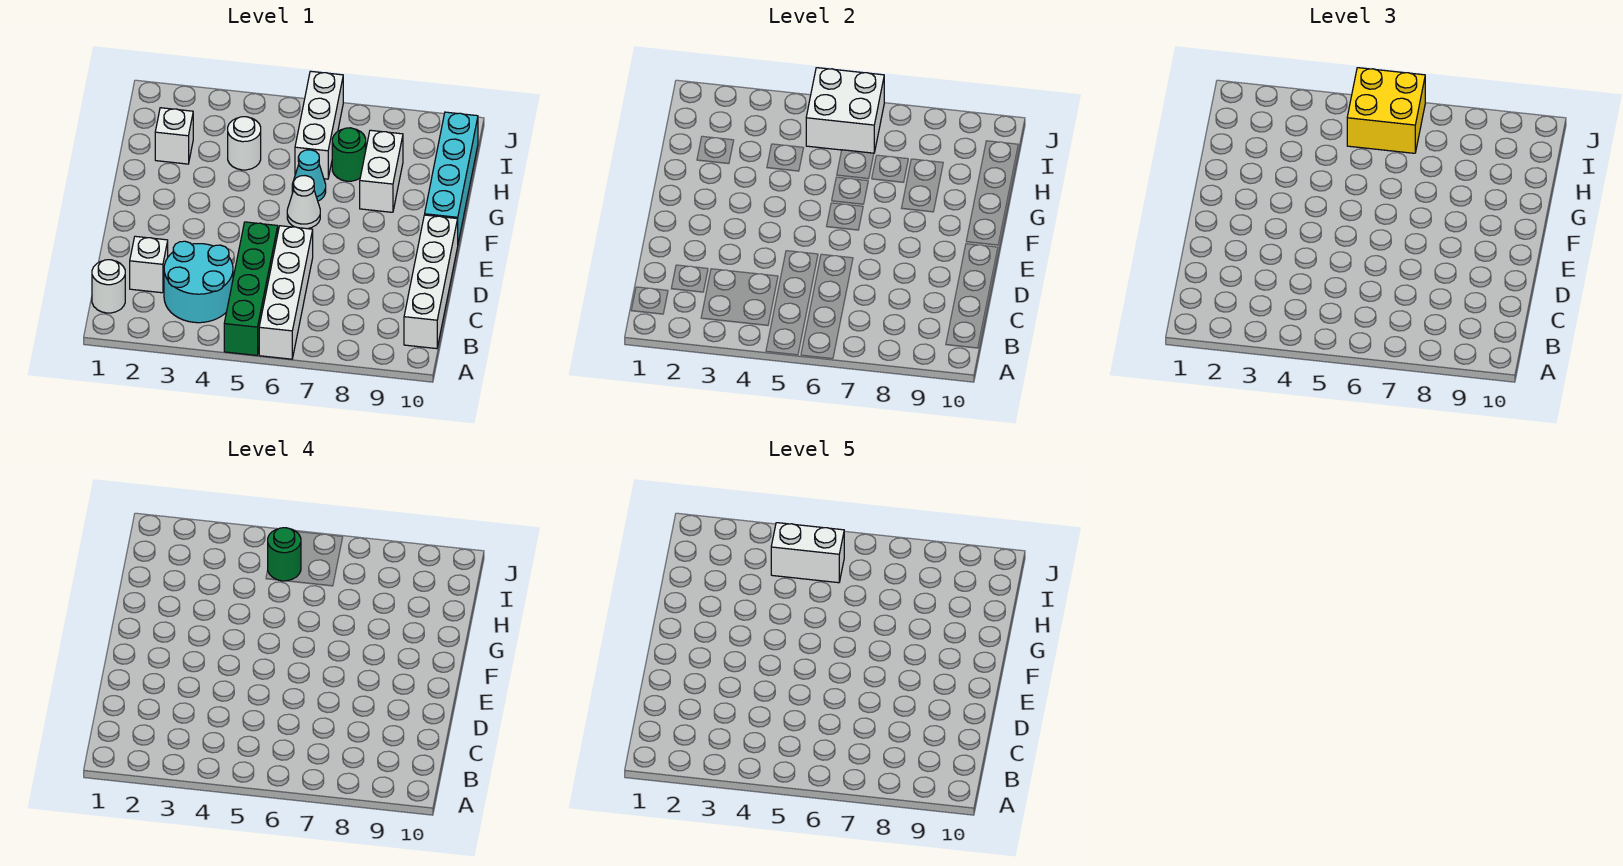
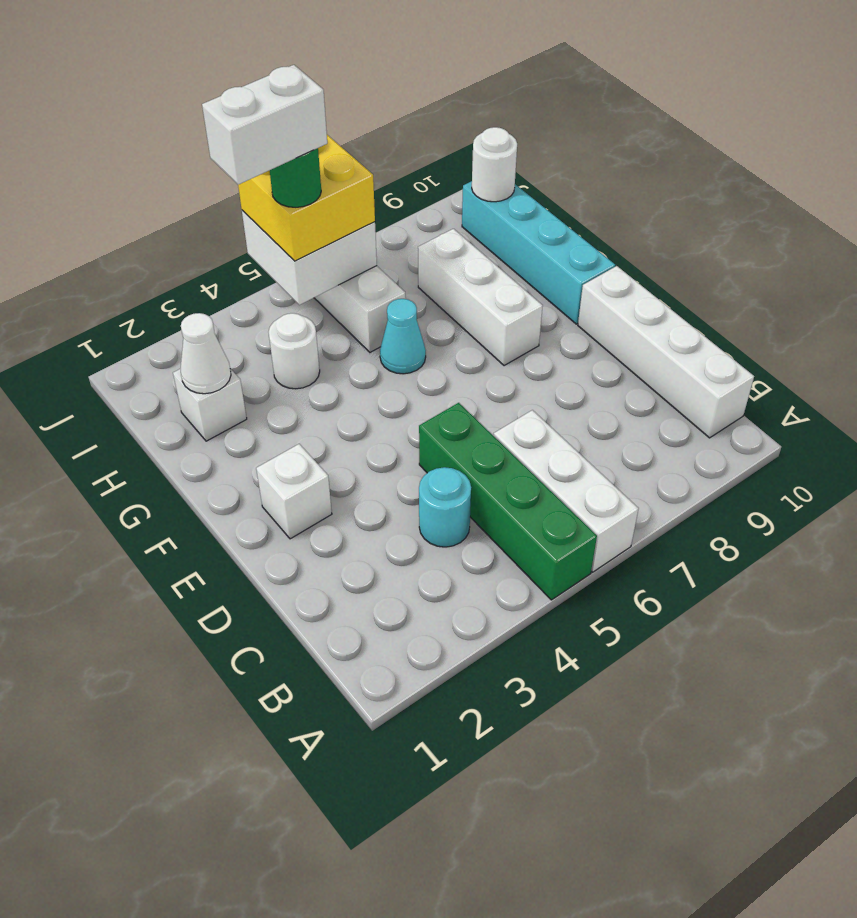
white brick A6:D6 level 1 -> white brick A6:C6 level 1
white round brick B1 level 1 -> white round brick I10 level 2
cyan round brick B3:C4 level 1 -> cyan round brick C4 level 1
white brick C2 level 1 -> white brick E2 level 1
white cone F6 level 1 -> white cone H2 level 2
white brick G8:H8 level 1 -> white brick F8:H8 level 1
green round brick H7 level 1 -> none

